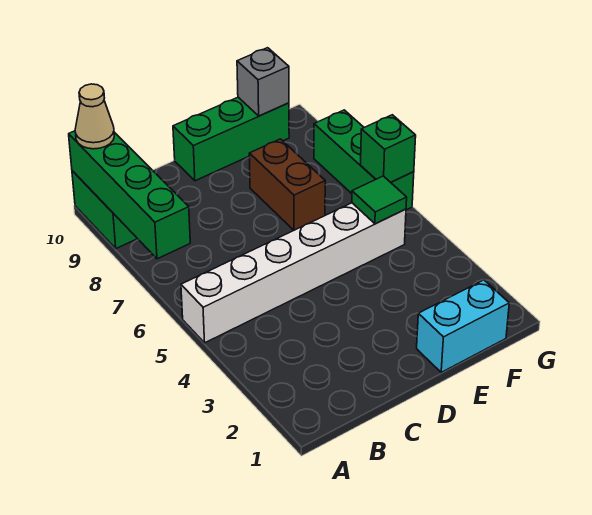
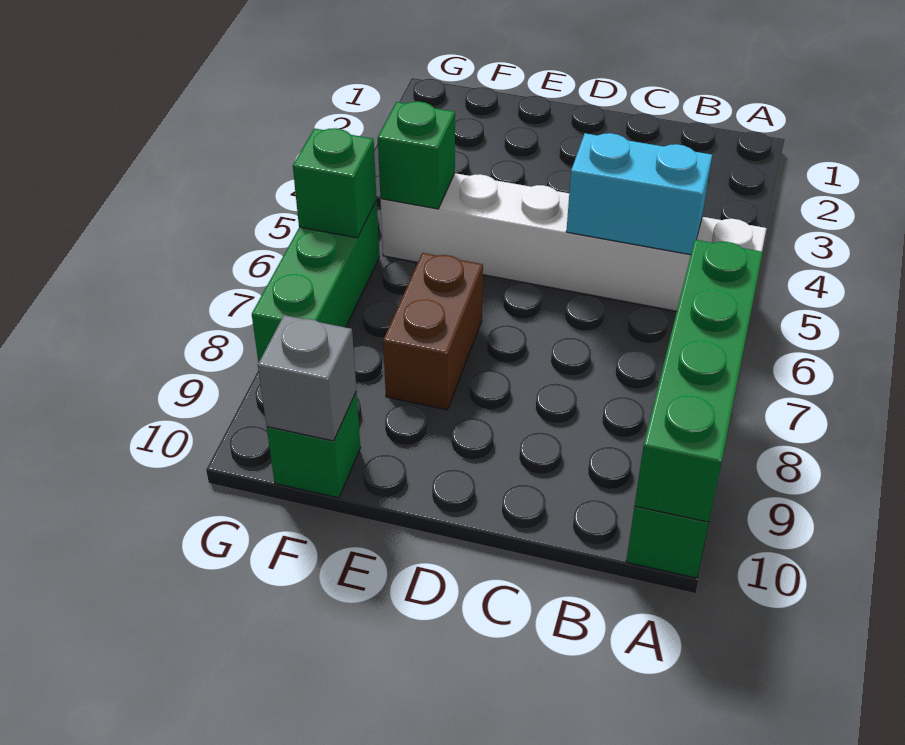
tan cone A10 level 3 -> none
green brick D10:F10 level 1 -> green brick F10 level 1
cyan brick E1:F1 level 1 -> cyan brick B5:C5 level 2
green tile F5 level 2 -> green brick F5 level 2

